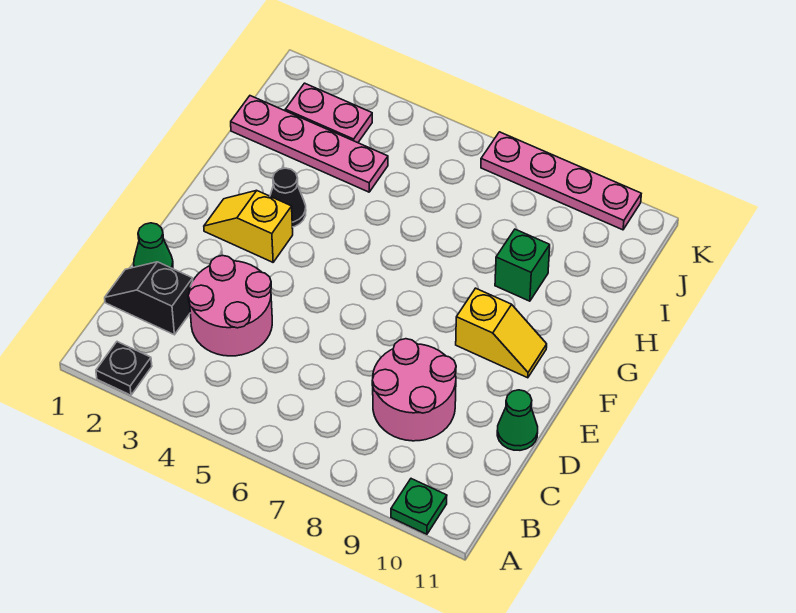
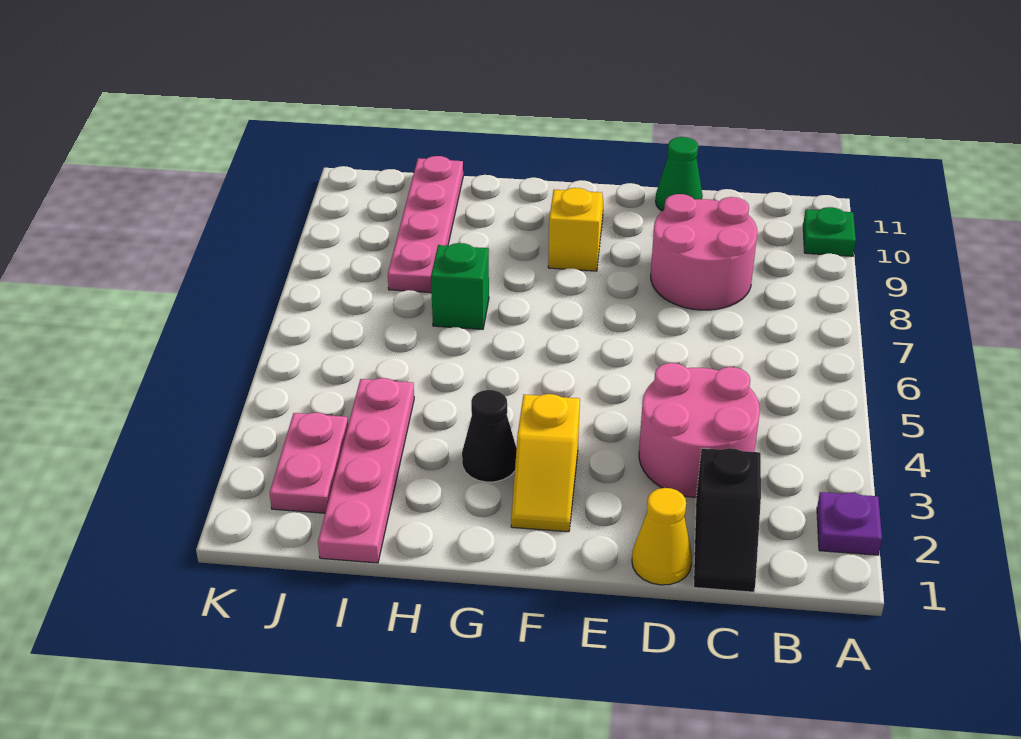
black plate A2 level 1 -> purple plate A2 level 1
green cone D1 level 1 -> yellow cone D1 level 1
green brick H9 level 1 -> green brick H7 level 1
pink plate K7:K10 level 1 -> pink plate I8:I11 level 1

